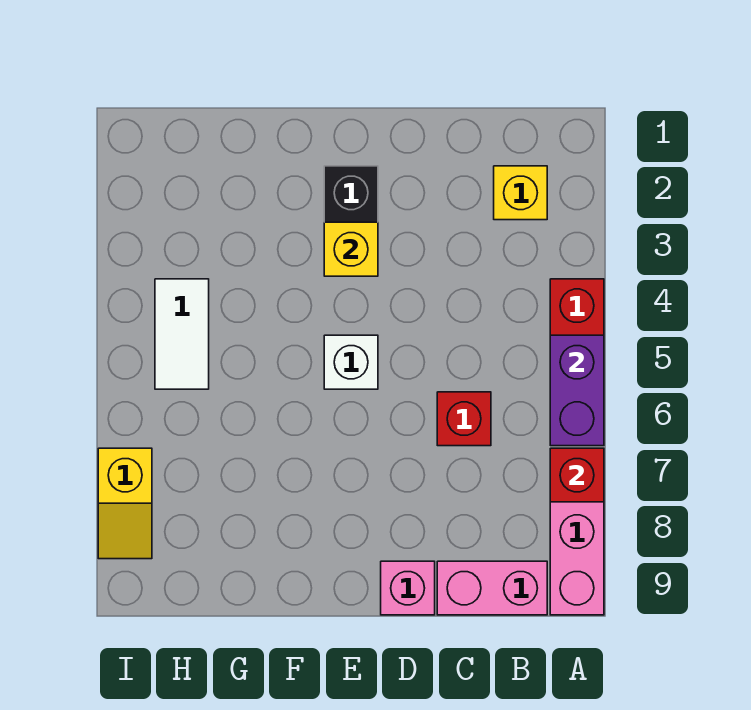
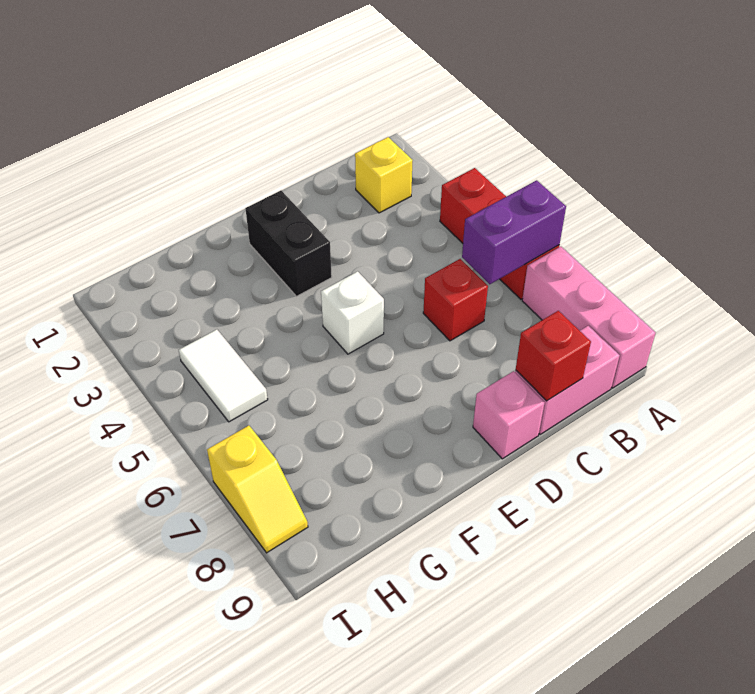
purple brick A5:A6 level 2 -> purple brick A6:B6 level 2
red brick A7 level 2 -> red brick C9 level 2
yellow brick E3 level 2 -> none

